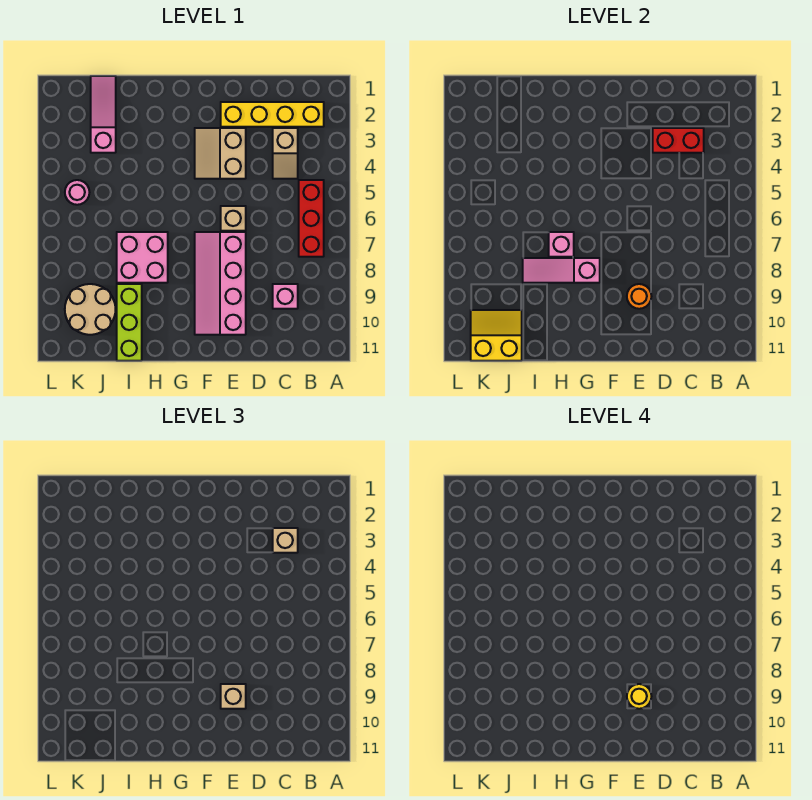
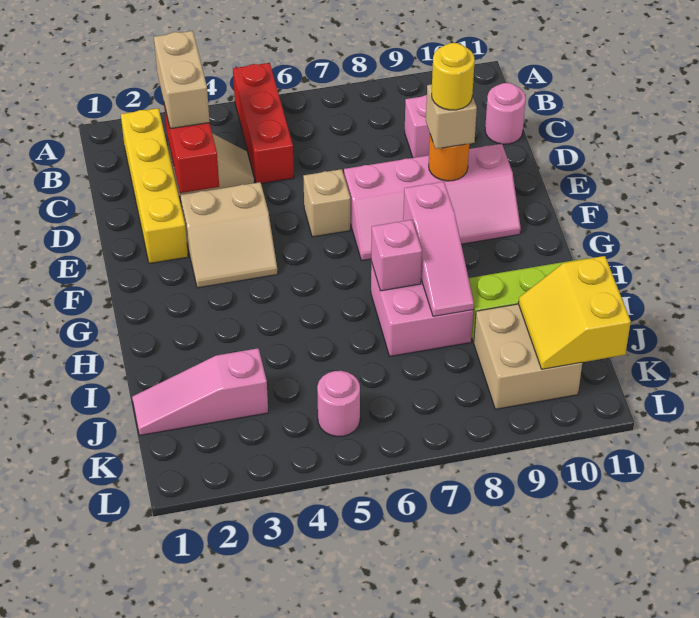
red brick B5:B7 level 1 -> red brick A5:C5 level 1
tan brick C3 level 3 -> tan brick B3:C3 level 3
none -> pink round brick C11 level 1
tan round brick J9:K10 level 1 -> tan brick J9:K10 level 1

